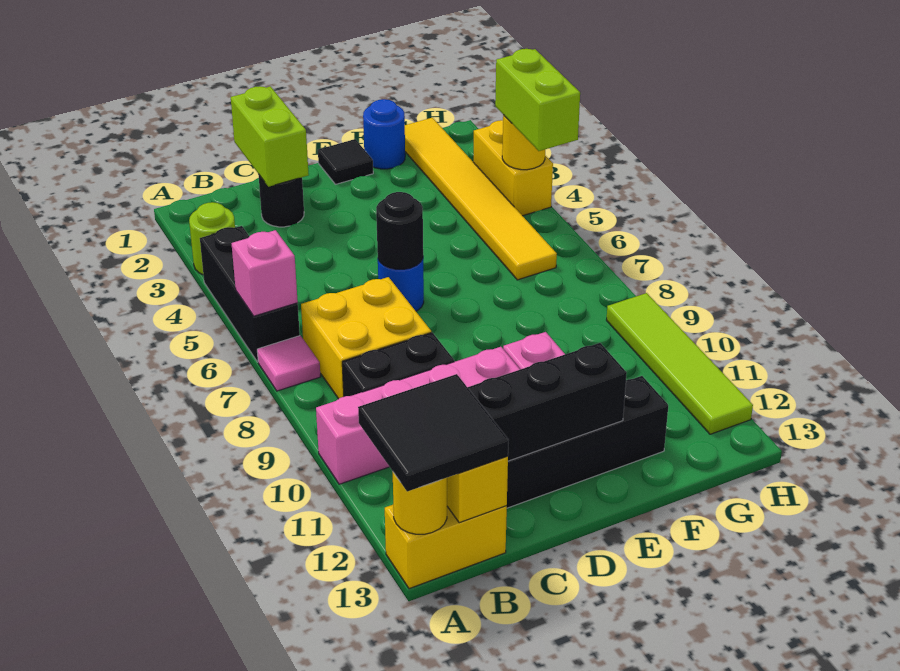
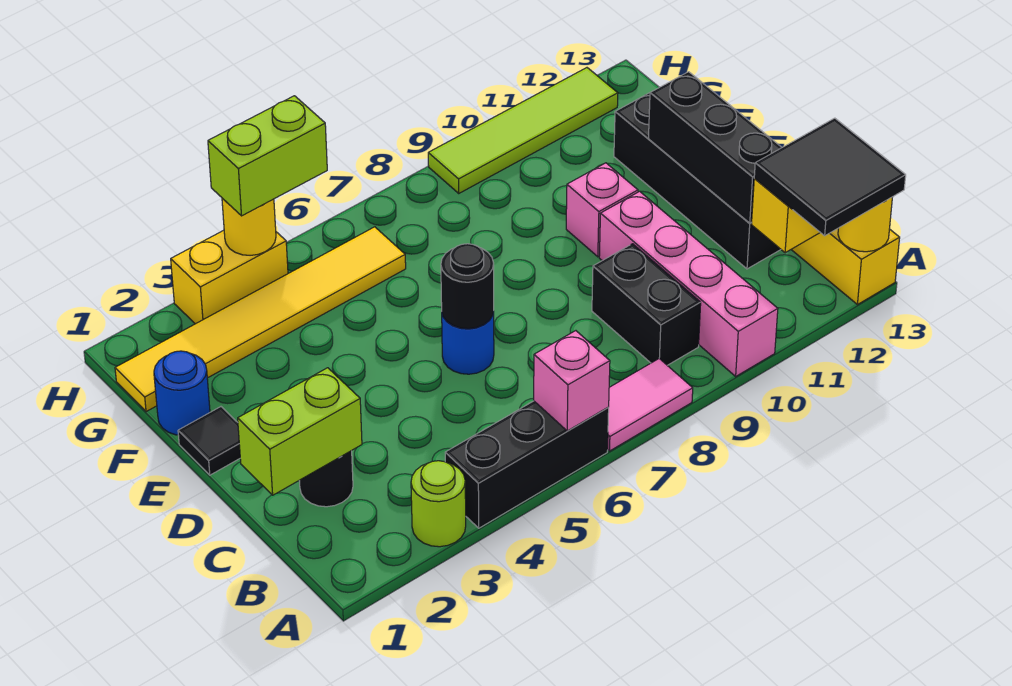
pink tile A7 level 1 -> pink tile A7:A8 level 1
yellow brick B7:C8 level 1 -> none

